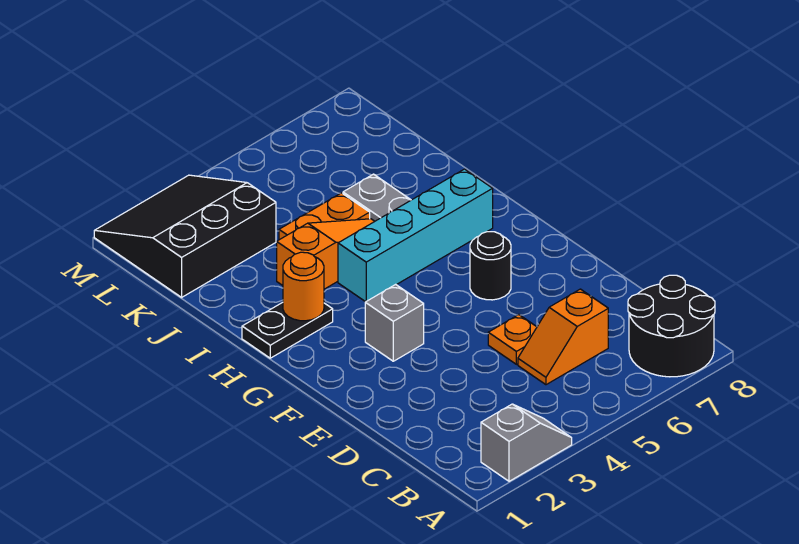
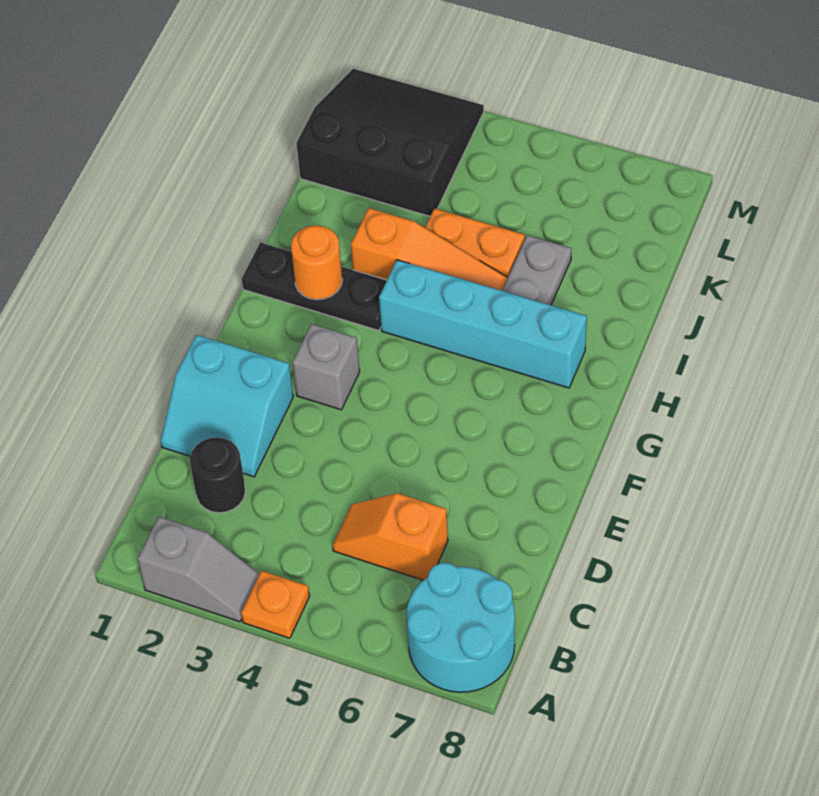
black round brick A7:B8 level 1 -> cyan round brick A7:B8 level 1
none -> cyan slope D1:E2 level 1 top E
orange plate D5 level 1 -> orange plate A4 level 1
black round brick F6 level 1 -> black round brick C2 level 1
black plate H1:H2 level 1 -> black plate H1:H3 level 1

